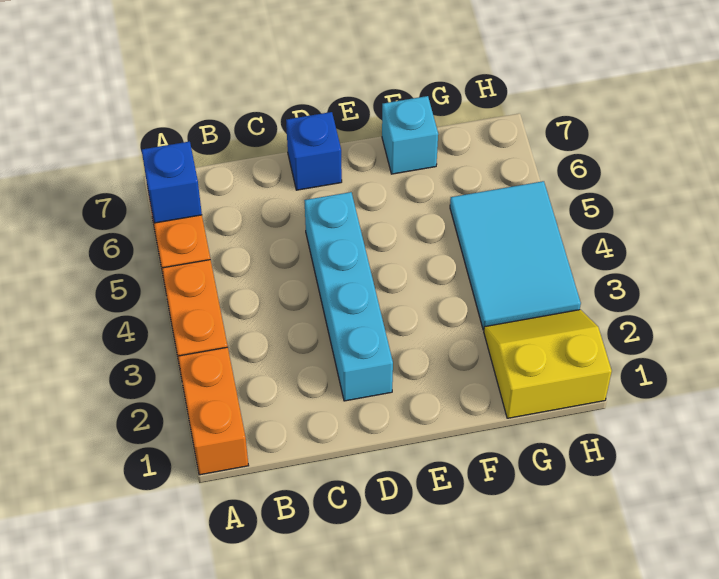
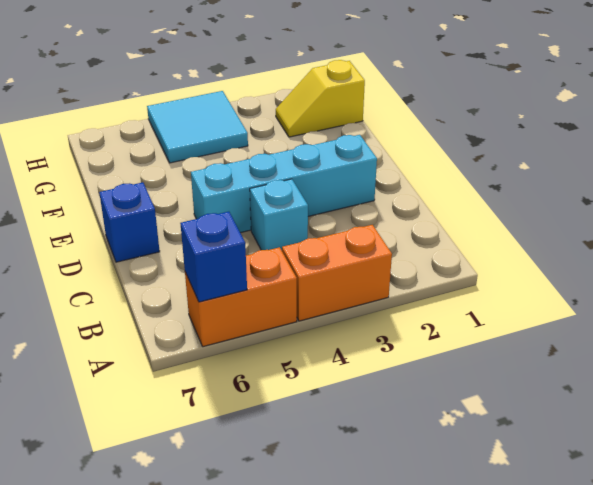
orange brick A1:A2 level 1 -> none
cyan brick F7 level 1 -> cyan brick C4 level 1
yellow slope G1:H2 level 1 top 1 -> yellow slope G1:G2 level 1 top 1
cyan tile G3:H5 level 1 -> cyan tile G4:H5 level 1

